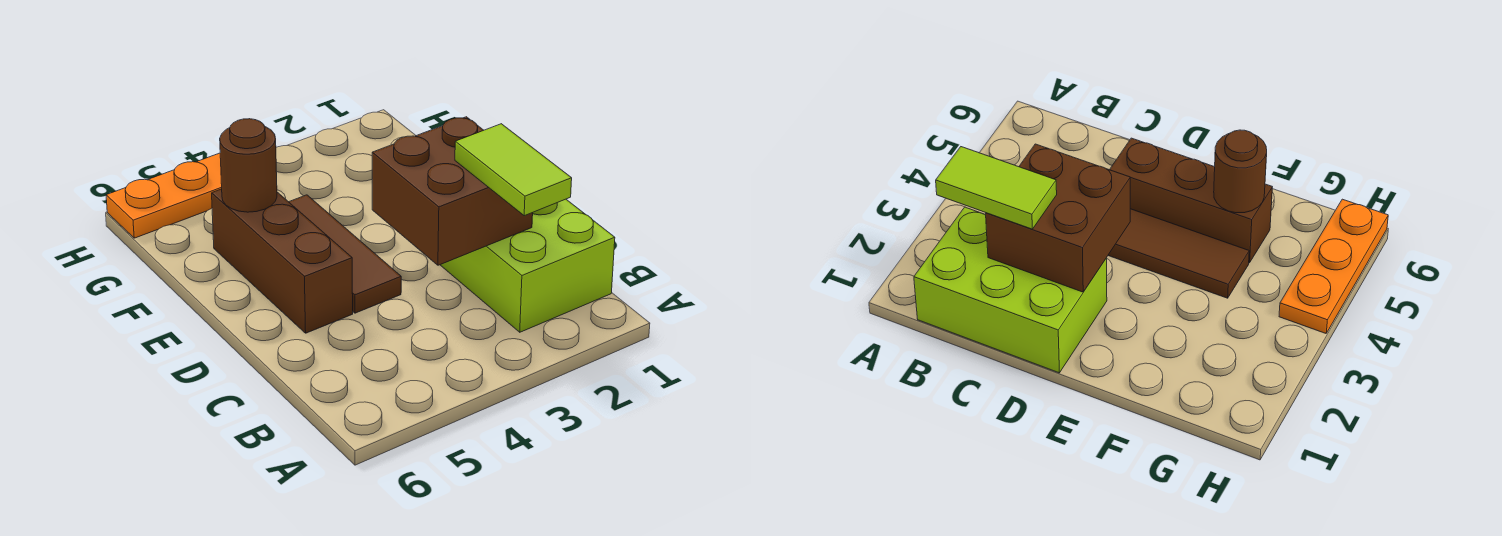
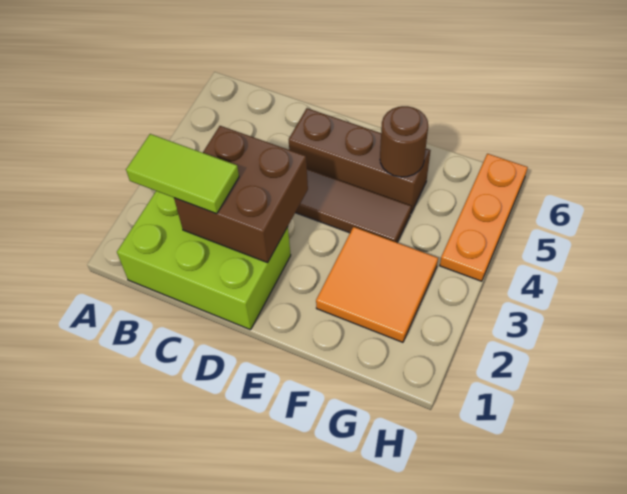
none -> orange tile F2:G3 level 1

